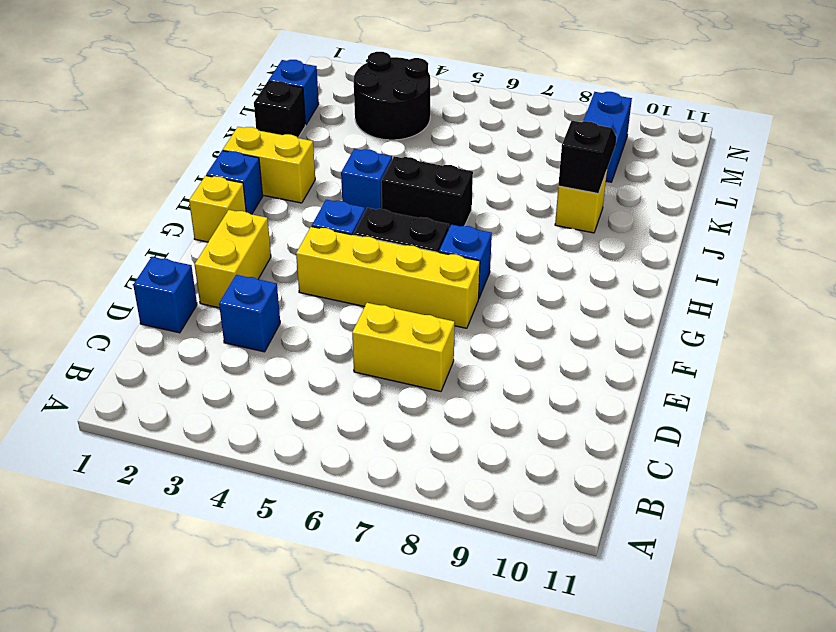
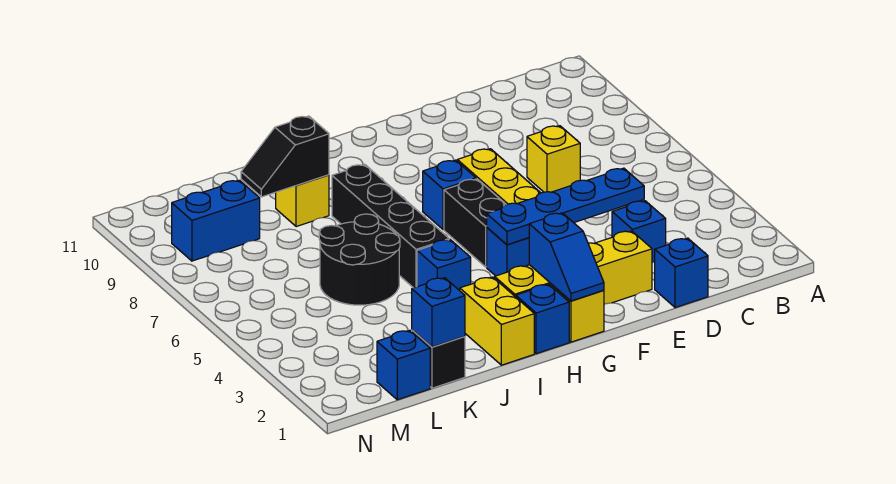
none -> blue plate D4:G4 level 2
yellow brick D6:D7 level 1 -> yellow brick D7 level 1
yellow brick E2:F2 level 1 -> yellow brick E2:H2 level 1
none -> blue slope G1:G2 level 2 top 2
black brick I5:I6 level 1 -> black brick I5:I8 level 1
none -> blue brick K1 level 2
black round brick L3:M4 level 1 -> black round brick J5:K6 level 1

